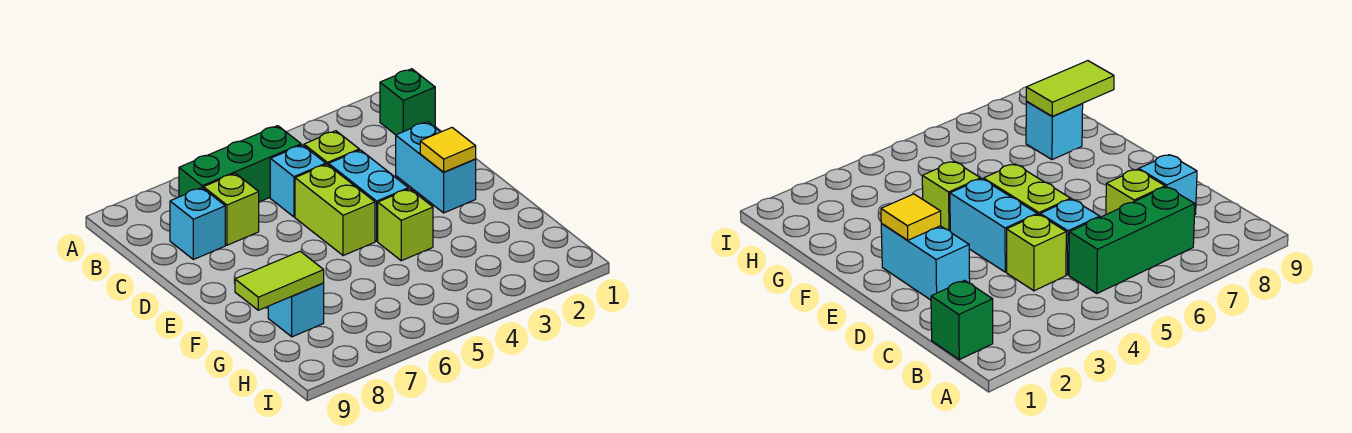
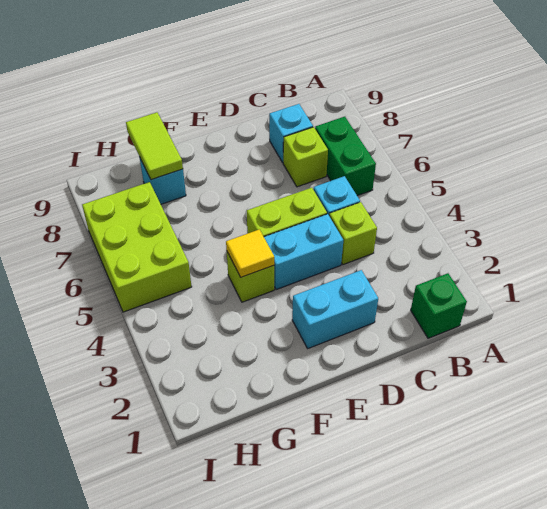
green brick B5:B7 level 1 -> green brick B6:B7 level 1
yellow tile E2 level 2 -> yellow tile F4 level 2
none -> lime brick H5:I7 level 1

